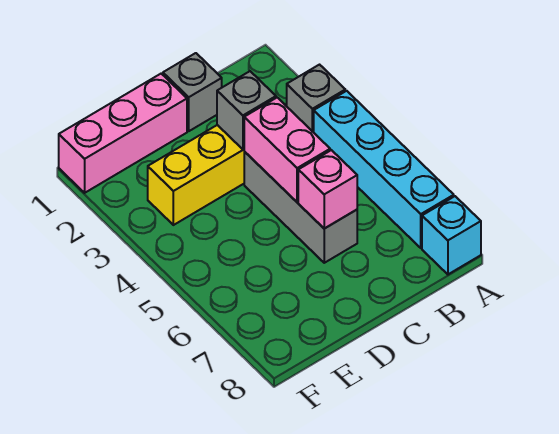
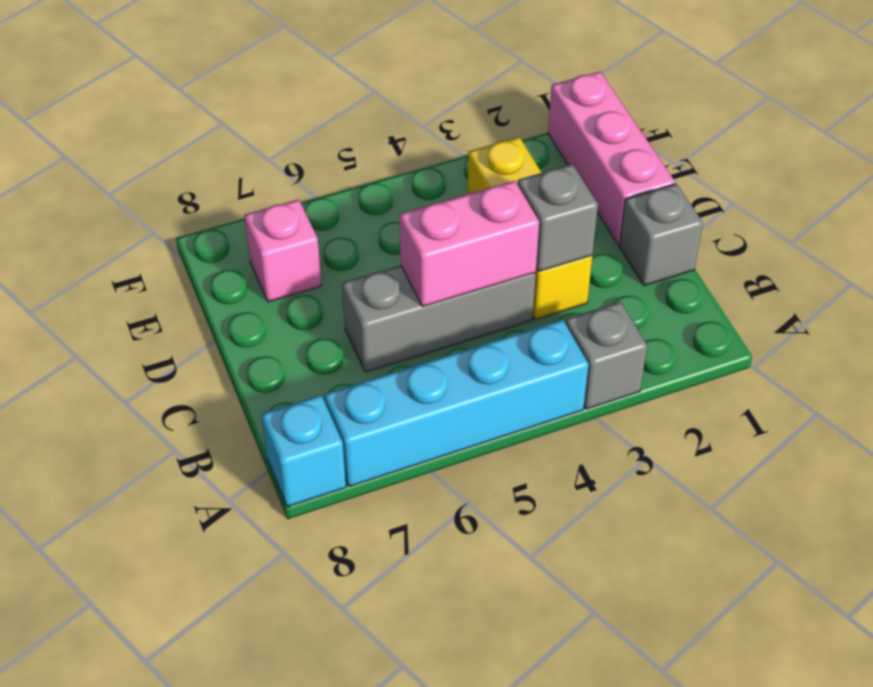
pink brick C6 level 2 -> pink brick E7 level 1

